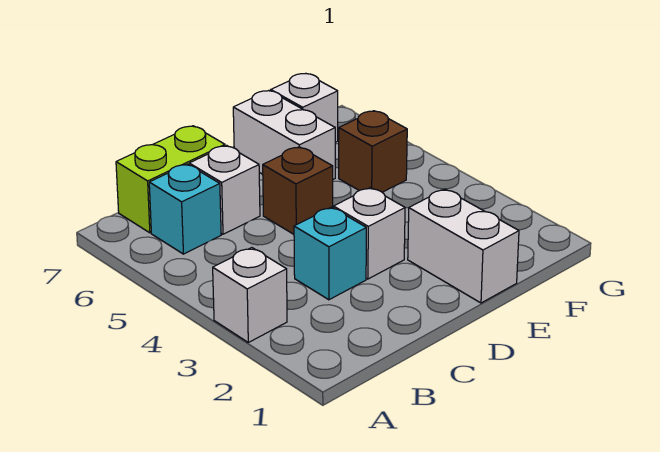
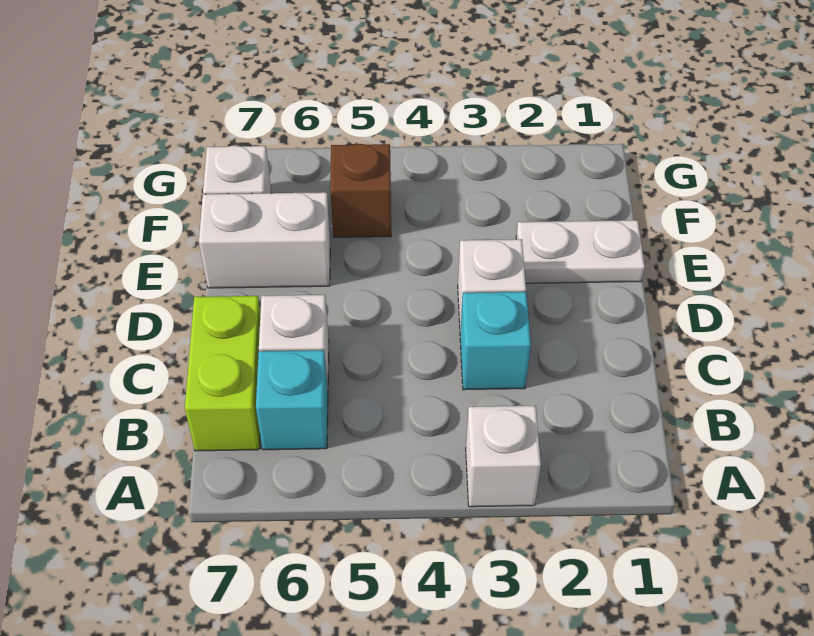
brown brick D5 level 1 -> none
white brick E1:E2 level 1 -> white plate E1:E2 level 1

